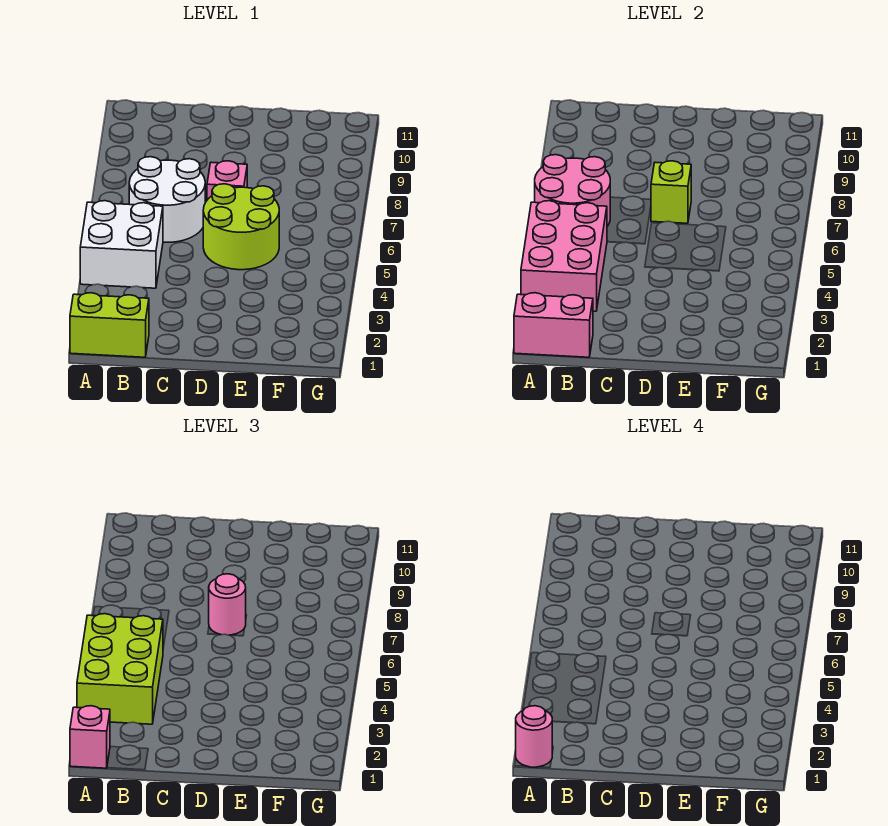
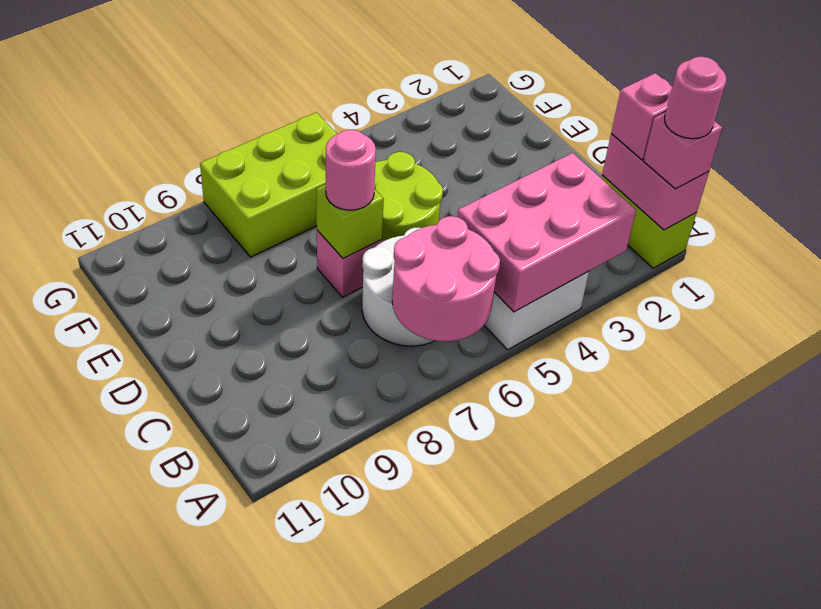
lime brick A3:B5 level 3 -> lime brick F6:G8 level 1
none -> pink brick B1 level 3

